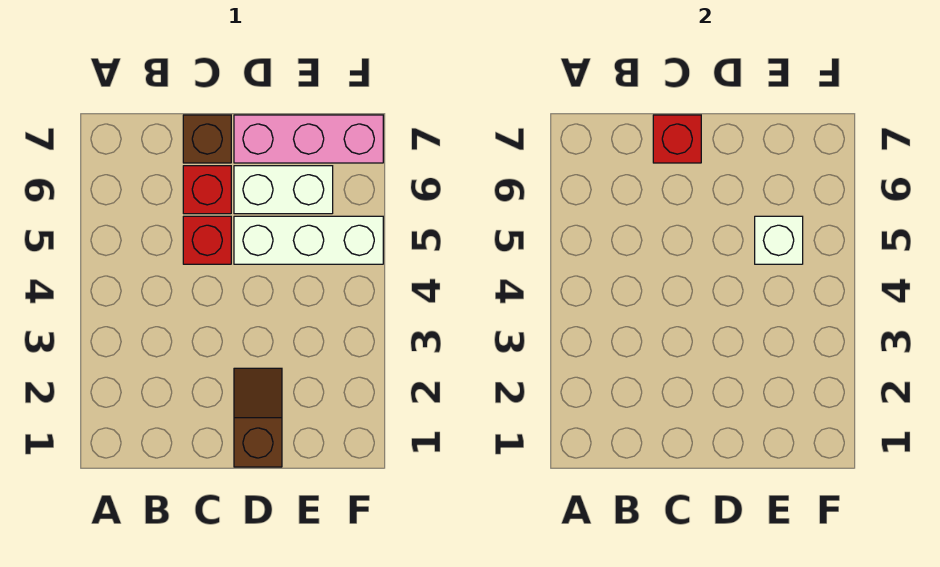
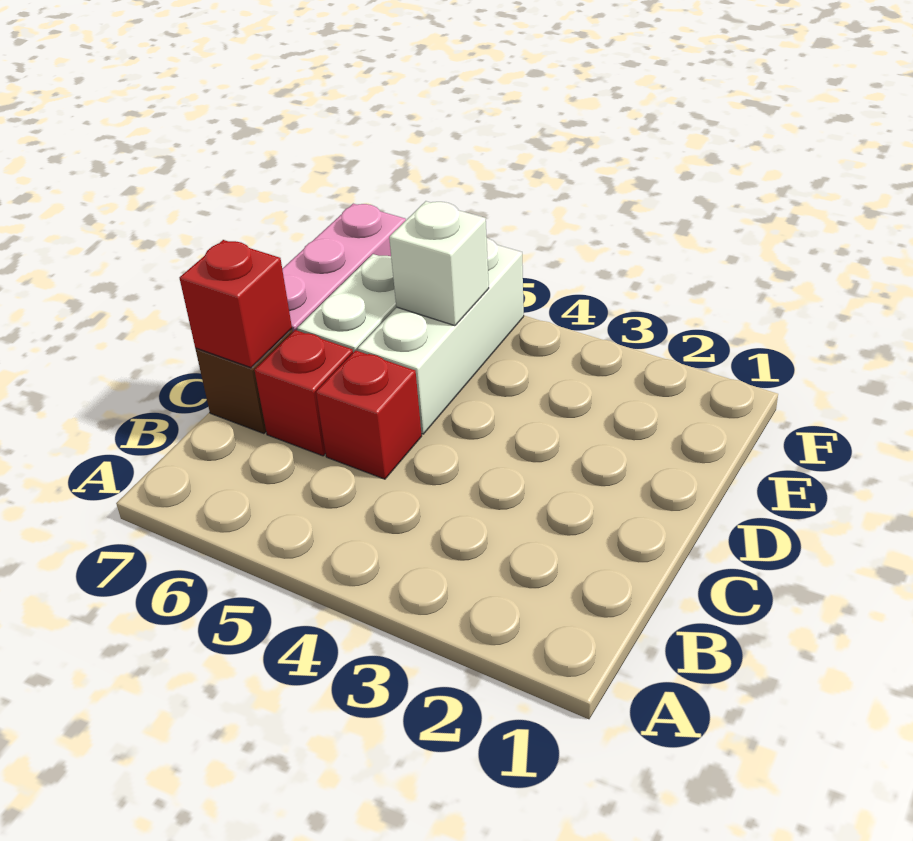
brown slope D1:D2 level 1 top 1 -> none

